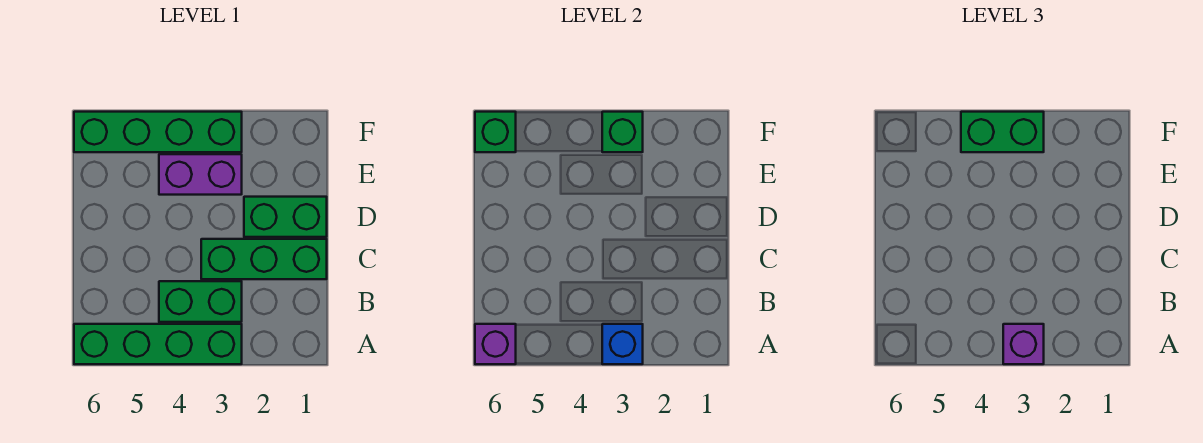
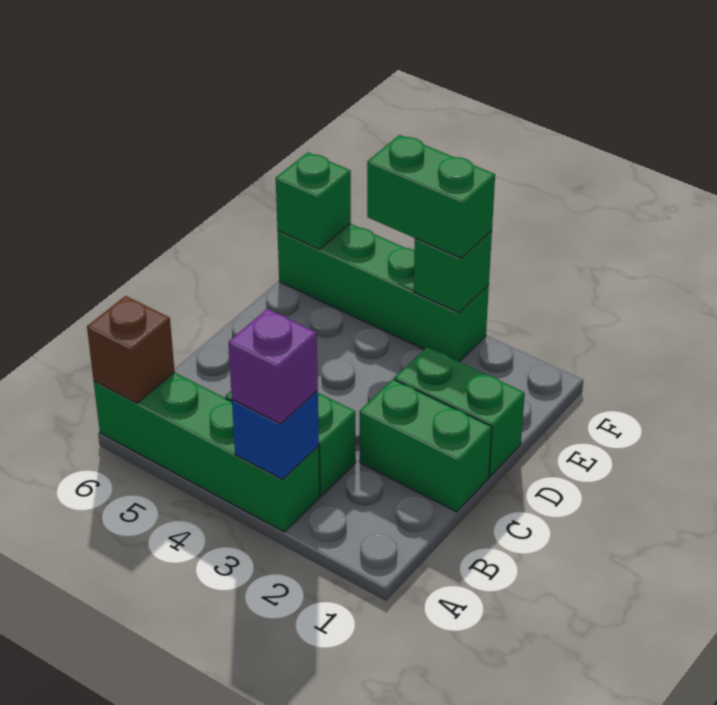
purple brick A6 level 2 -> brown brick A6 level 2
green brick C1:C3 level 1 -> green brick C1:C2 level 1
purple brick E3:E4 level 1 -> none

